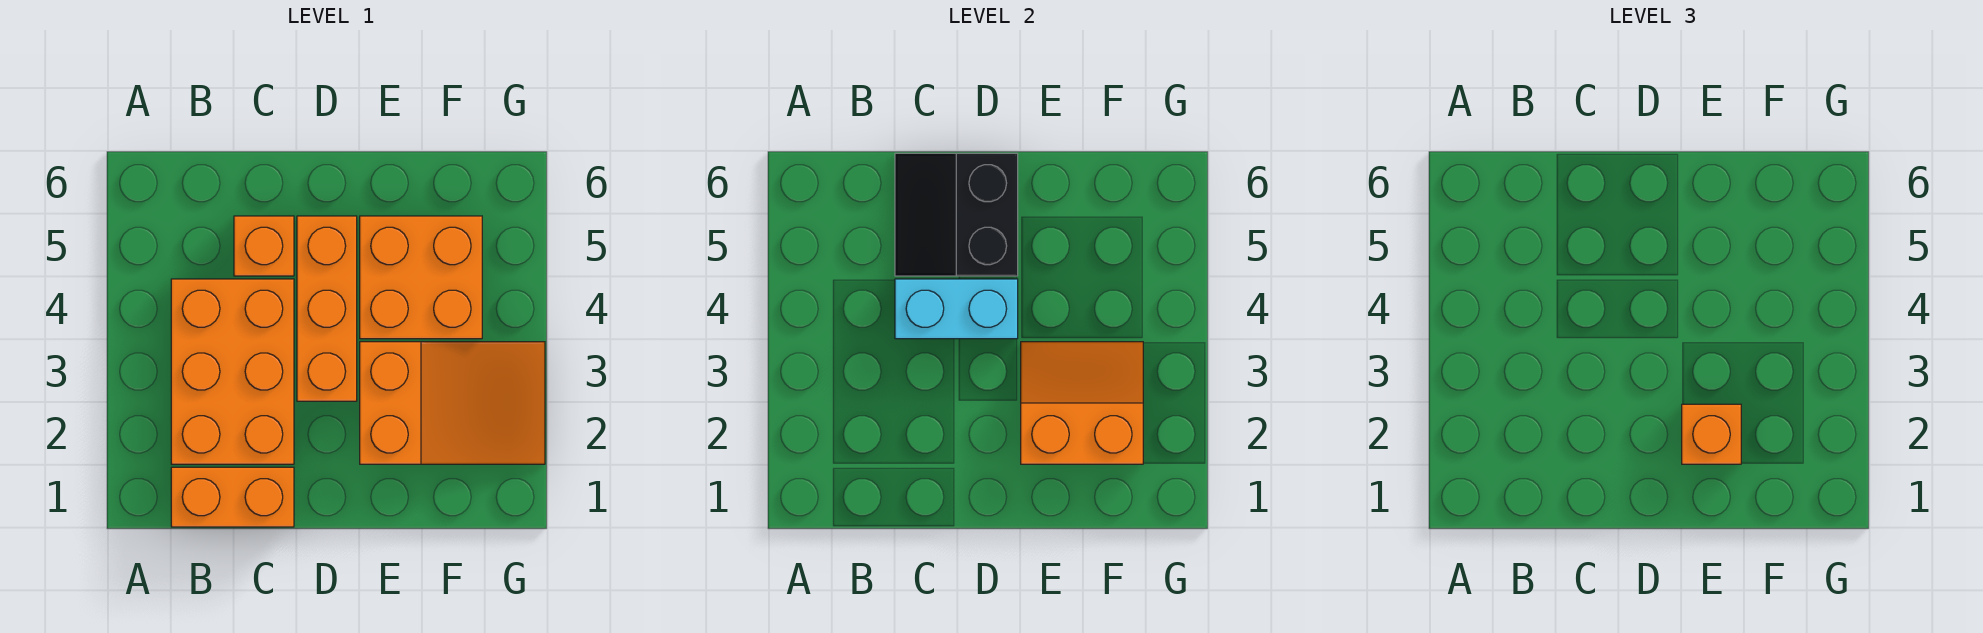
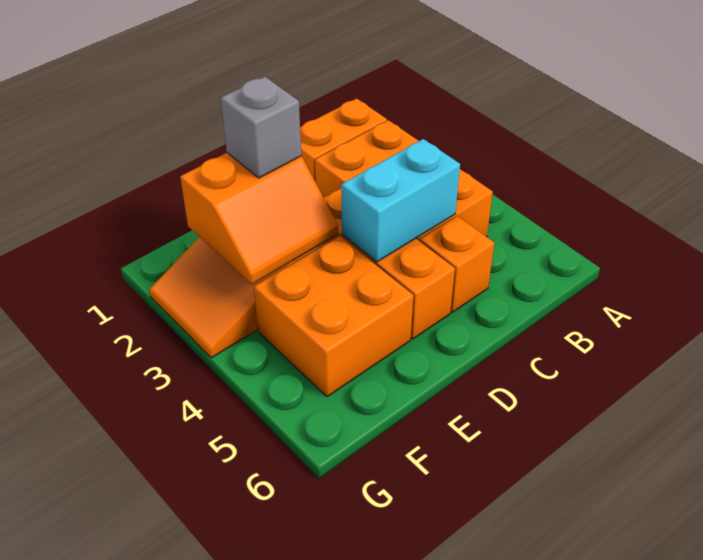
black slope C5:D6 level 2 top D -> none
orange brick E2 level 3 -> grey brick E2 level 3

